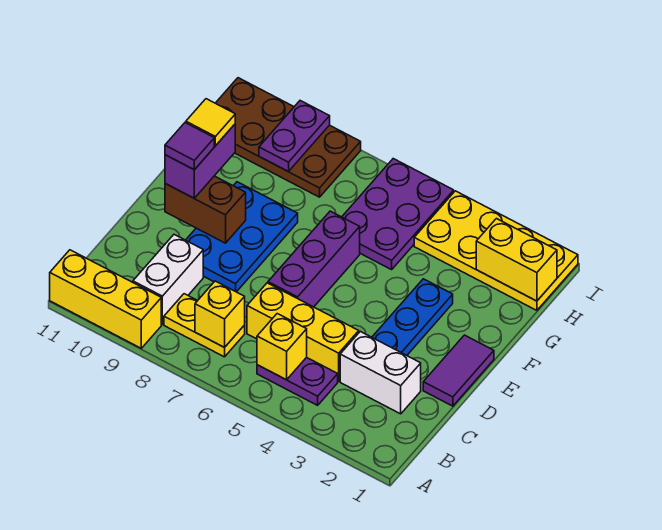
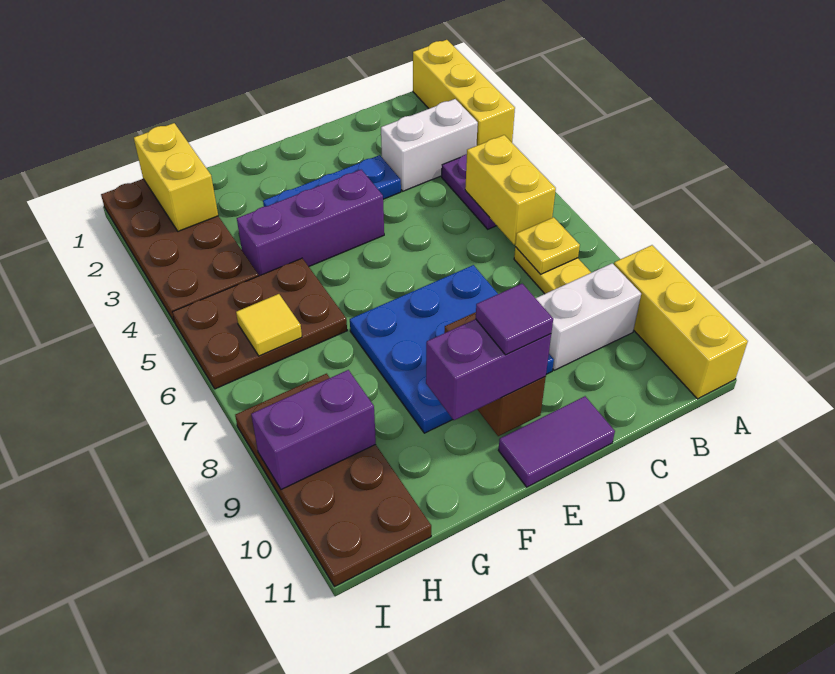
yellow brick B5 level 2 -> yellow brick B5:B6 level 2
yellow brick B7 level 2 -> yellow plate B7 level 2
white brick C2:C3 level 1 -> white brick B3:C3 level 1
yellow brick C4:C6 level 1 -> yellow brick A1:A3 level 1
purple tile D1:E1 level 1 -> purple tile D11:E11 level 1
purple brick D6:F6 level 1 -> purple brick E4:G4 level 1
blue plate D8:F9 level 1 -> blue plate D7:F9 level 1
yellow tile F10 level 4 -> yellow tile H6 level 2
purple plate G5:I6 level 1 -> brown plate G5:I6 level 1
yellow plate H1:I4 level 1 -> brown plate H1:I4 level 1
purple plate H9:I9 level 2 -> purple brick H9:I9 level 2

